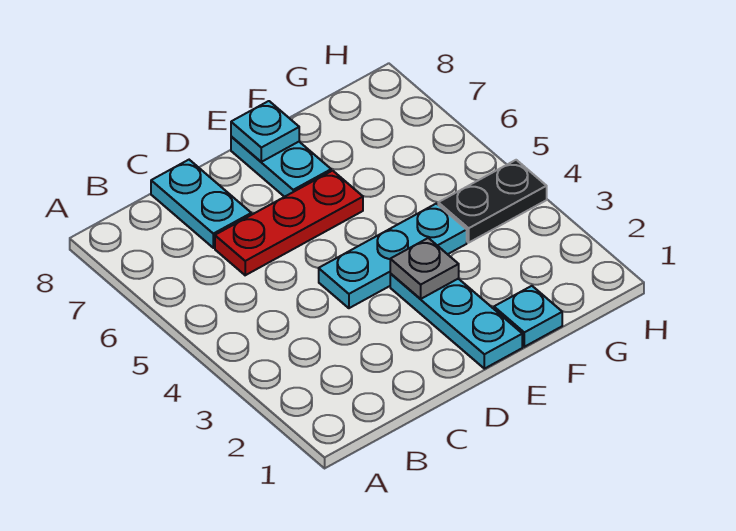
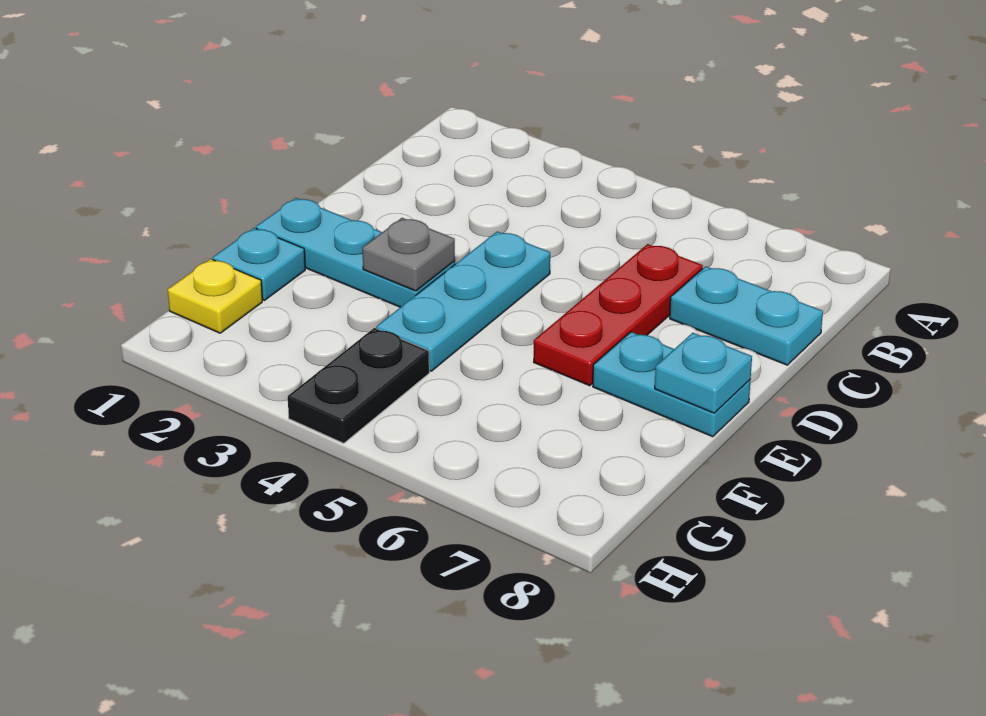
none -> yellow plate G1 level 1

